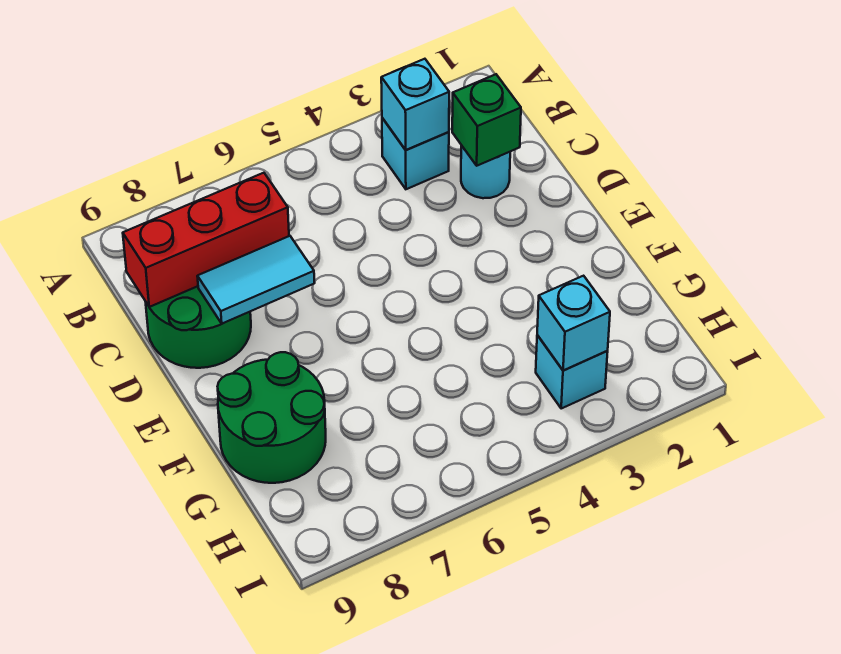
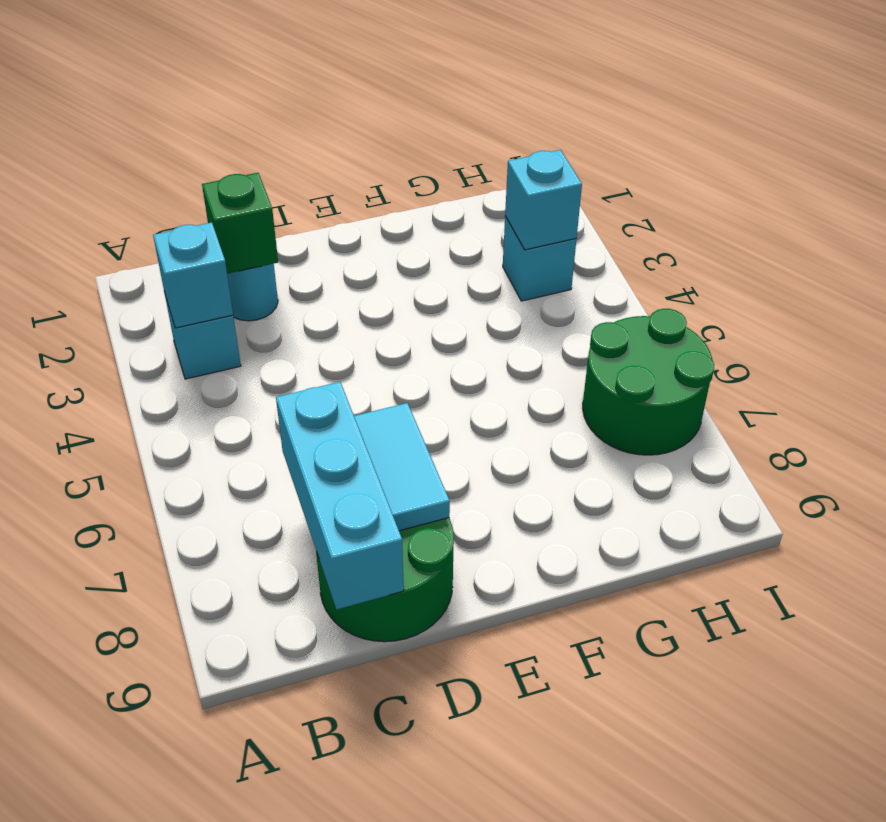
red brick C7:C9 level 2 -> cyan brick C7:C9 level 2
green round brick F8:G9 level 1 -> green round brick H6:I7 level 1

